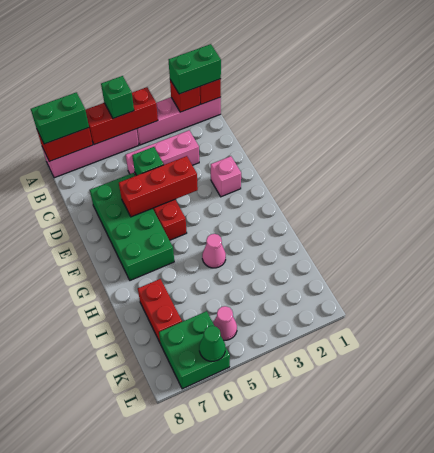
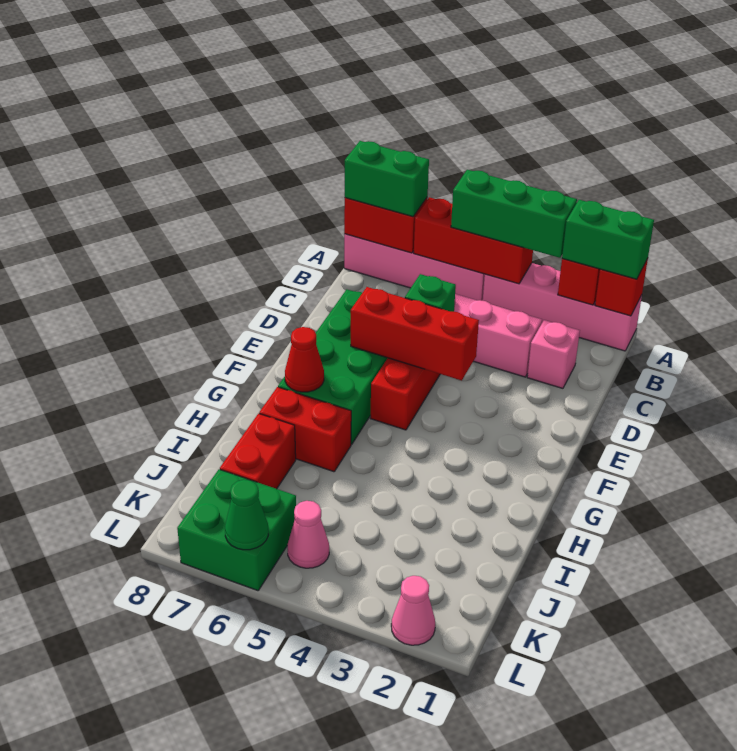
green brick A5 level 3 -> green brick A3:A5 level 3
pink brick E2 level 1 -> pink brick C2 level 1
none -> red cone G7 level 2
pink cone H4 level 1 -> pink cone L2 level 1
none -> red brick H6:H7 level 1

